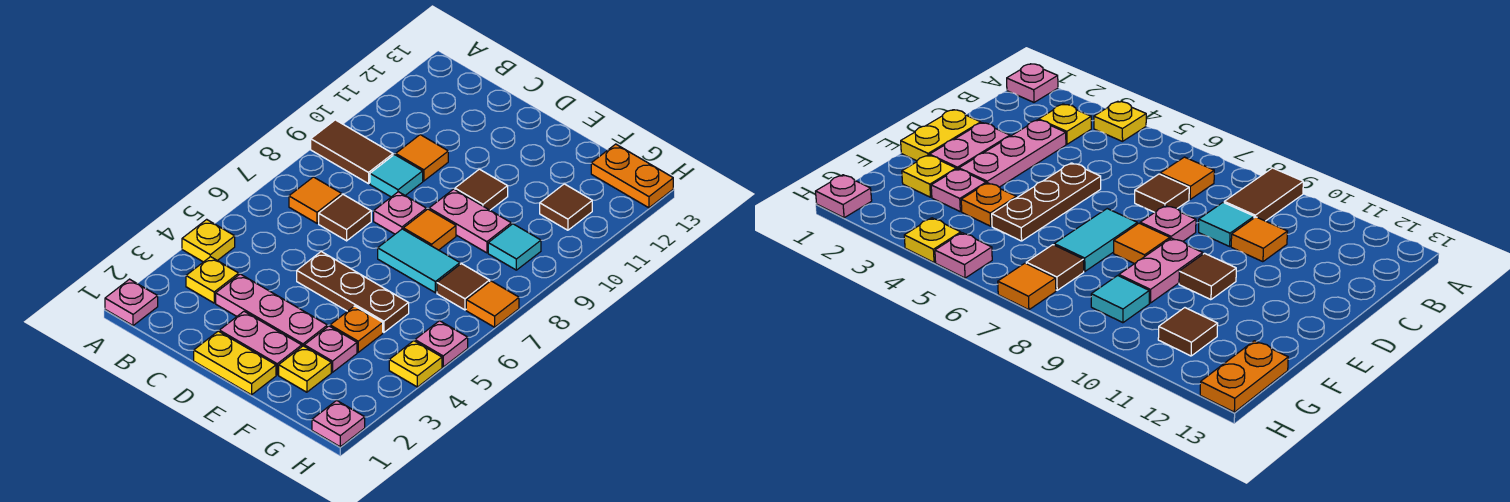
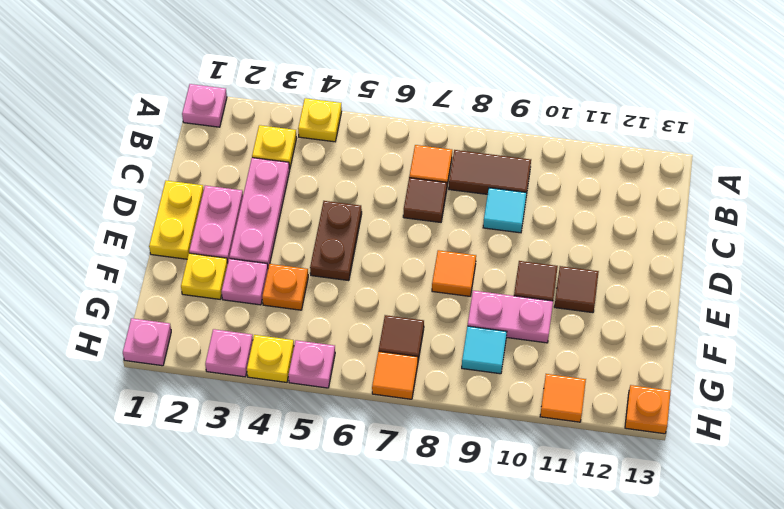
brown tile A9:B9 level 1 -> brown tile B8:B9 level 1
orange tile C10 level 1 -> orange tile H11 level 1
brown plate D5:F5 level 1 -> brown plate D5:E5 level 1
pink plate D8 level 1 -> pink plate H3 level 1
cyan tile E7:F7 level 1 -> none
pink plate E9:F9 level 1 -> pink plate F9:F10 level 1
brown tile G11 level 1 -> brown tile E11 level 1
orange plate G13:H13 level 1 -> orange plate H13 level 1

